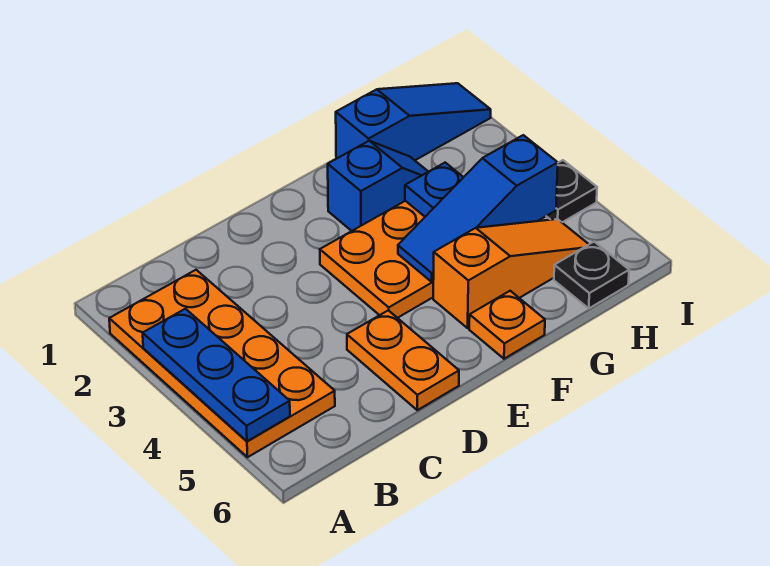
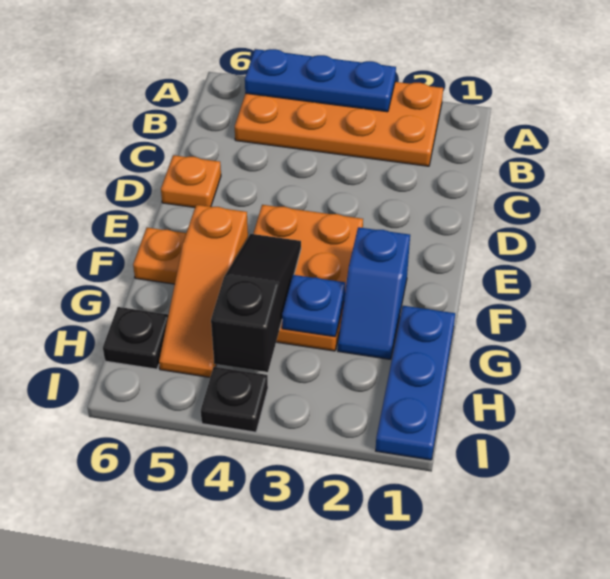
orange plate D5:D6 level 1 -> orange plate D6 level 1
blue slope F4:H4 level 2 top H -> black slope F4:H4 level 2 top H
blue slope G1:I1 level 1 top G -> blue plate G1:I1 level 1

